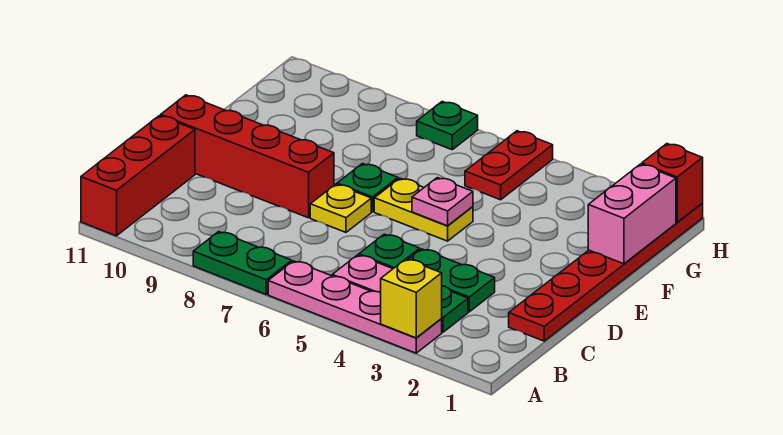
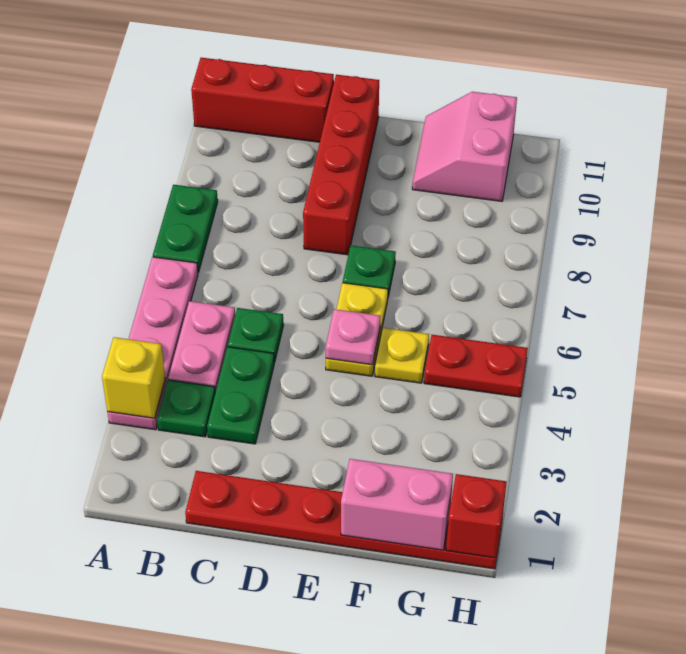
yellow plate D7 level 1 -> yellow plate F5 level 1
none -> pink slope F10:G11 level 1 top G
green plate H7 level 1 -> none

